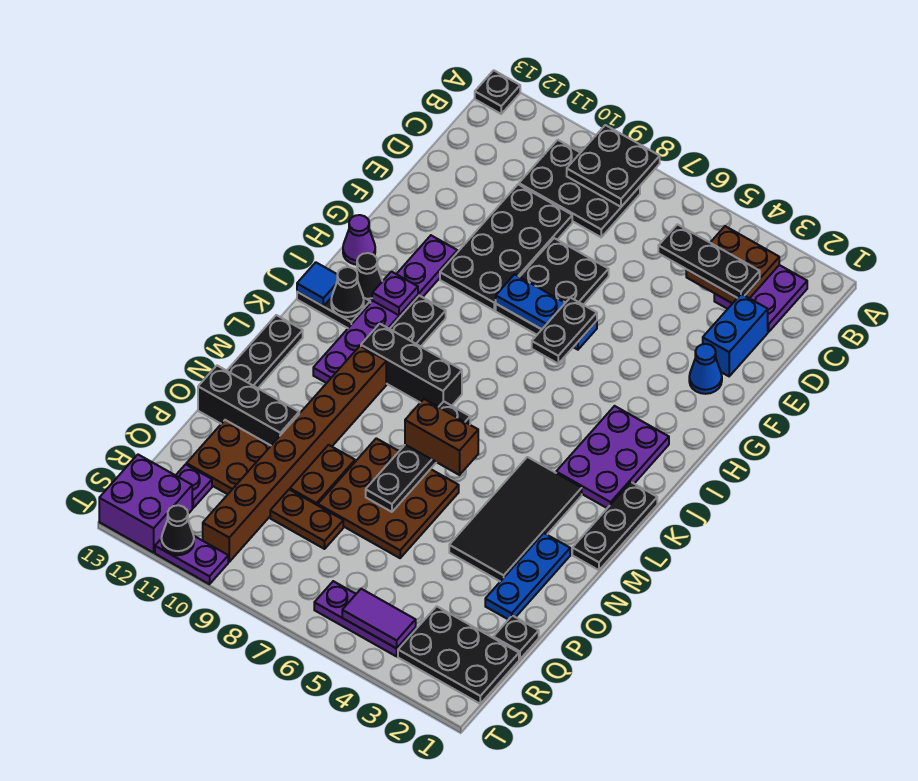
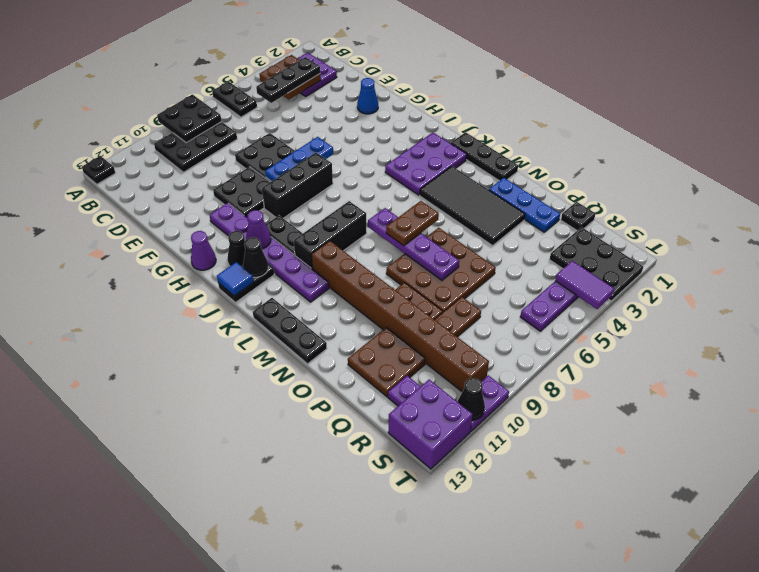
blue brick D2:E2 level 1 -> none
black plate D9:G10 level 1 -> black plate F9:G10 level 1
black plate G6:H6 level 3 -> black plate A6:B6 level 1
purple plate I2:K3 level 1 -> purple plate J2:K4 level 1
purple plate I11 level 2 -> purple cone I11 level 2
black plate L7:O7 level 2 -> purple plate L7:O7 level 2
brown brick M6:M7 level 3 -> brown plate M6:M7 level 3
black brick O11:O13 level 1 -> black brick H7:H9 level 1
black plate R1:S3 level 1 -> black plate R2:T3 level 1
purple tile S4:S5 level 2 -> purple tile S4:T4 level 2

